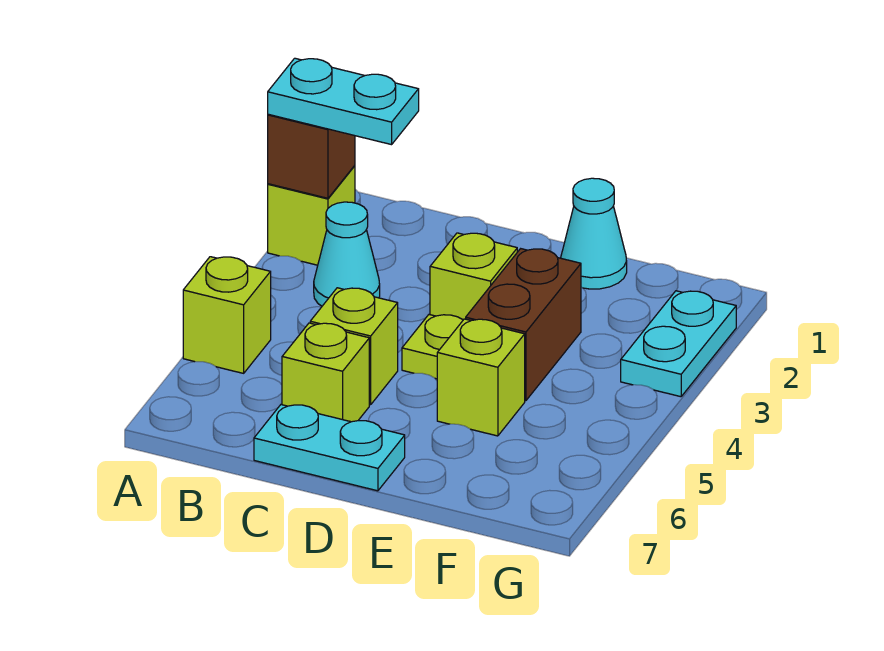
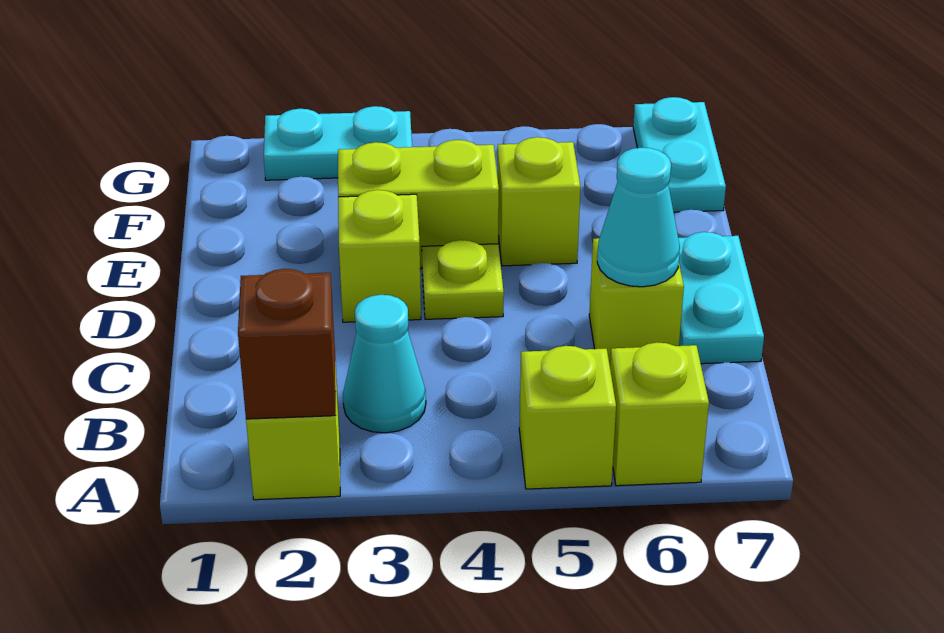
cyan plate A2:B2 level 3 -> cyan plate F7:G7 level 1
lime brick C5 level 1 -> lime brick A6 level 1
cyan cone E1 level 1 -> cyan cone C6 level 2
brown brick E3:E4 level 1 -> lime brick E3:E4 level 1

